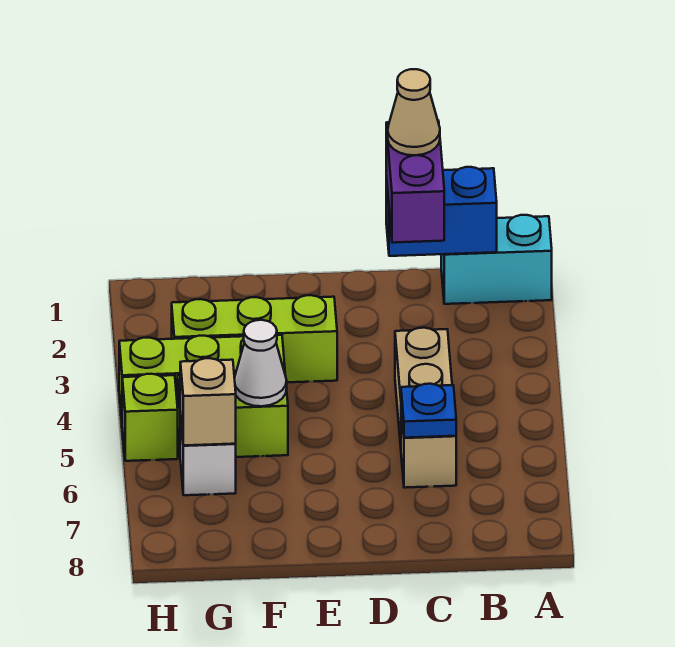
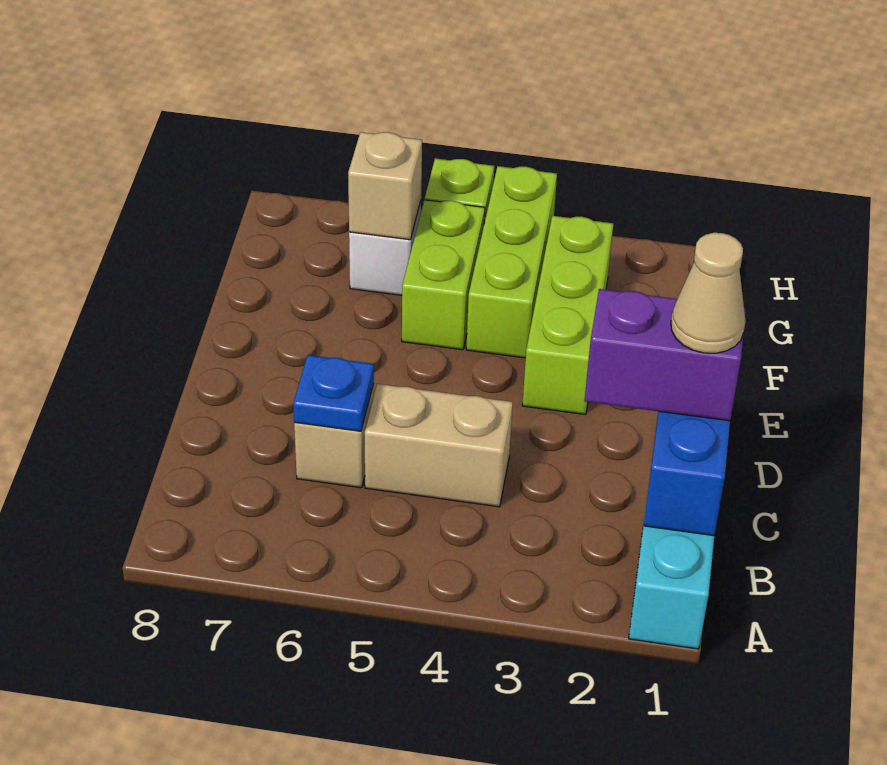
white cone F5 level 2 -> none

